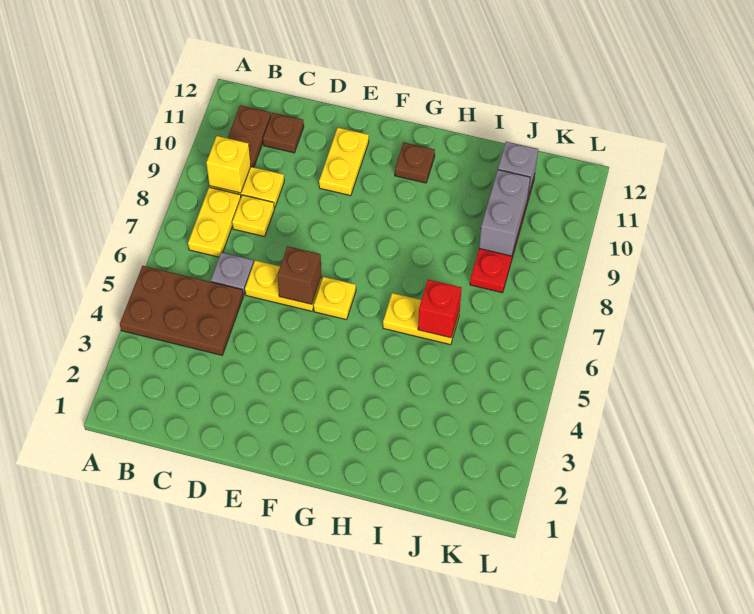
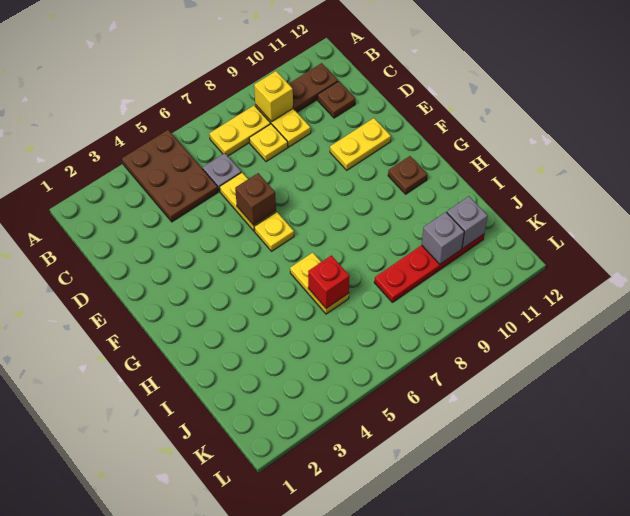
grey brick J9:J10 level 2 -> grey brick J10 level 2

